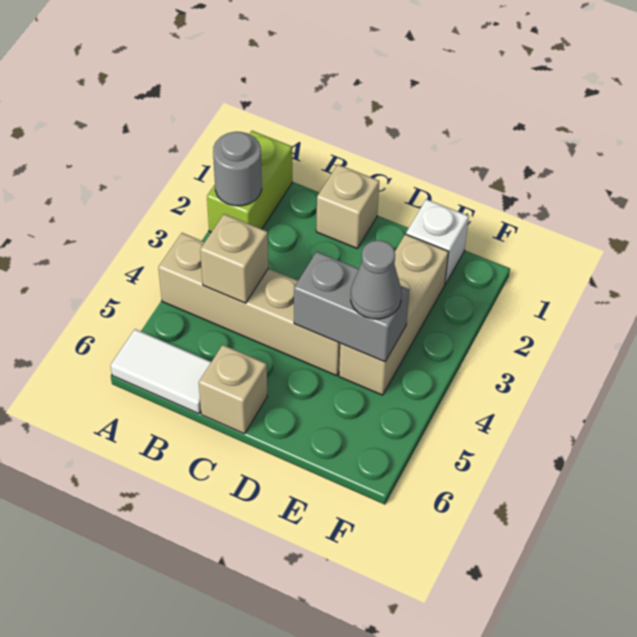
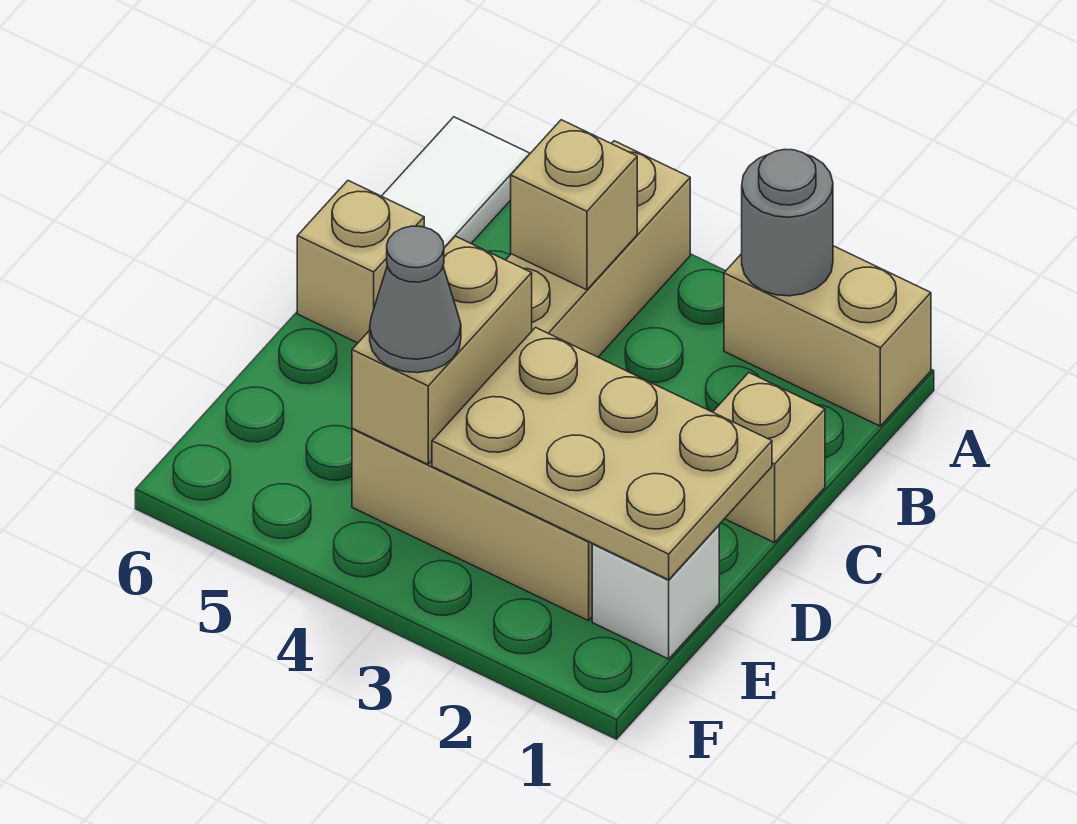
lime brick A1:A2 level 1 -> tan brick A1:A2 level 1
none -> tan plate D1:E3 level 2
grey brick D4:E4 level 2 -> tan brick D4:E4 level 2

